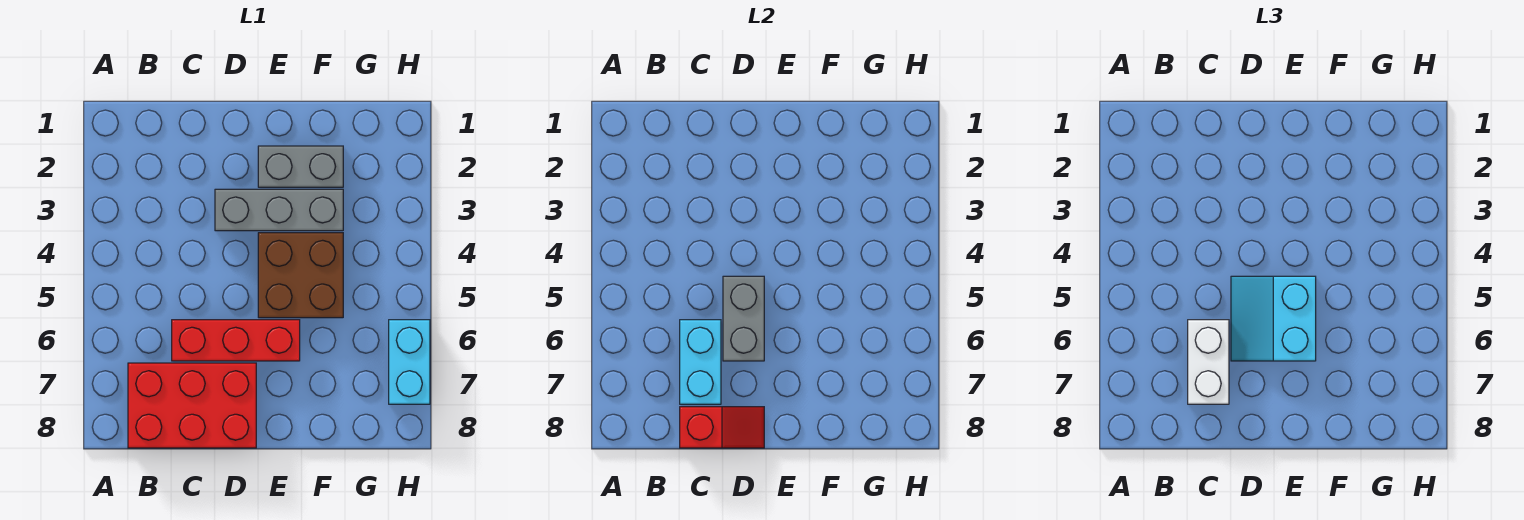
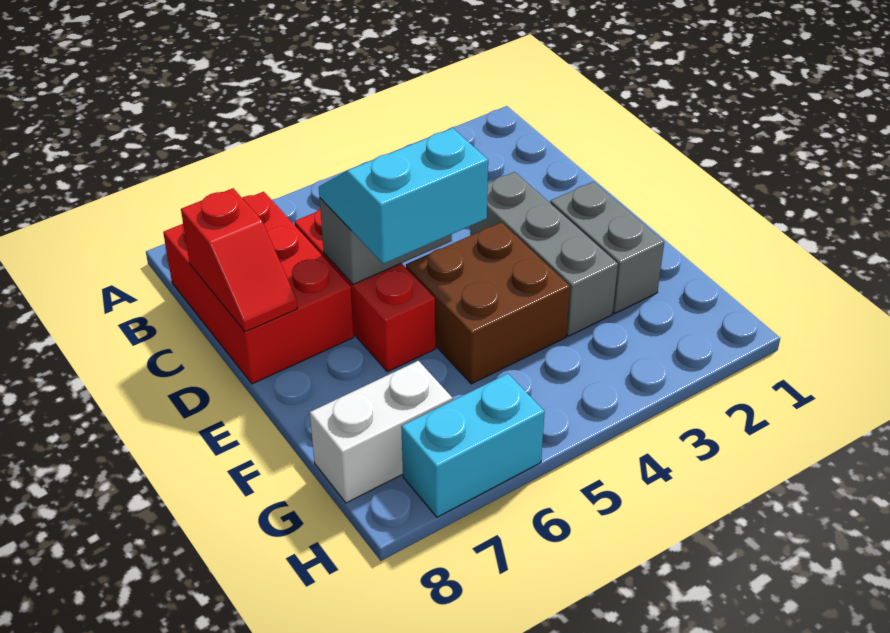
cyan brick C6:C7 level 2 -> none
white brick C6:C7 level 3 -> white brick G7:G8 level 1

